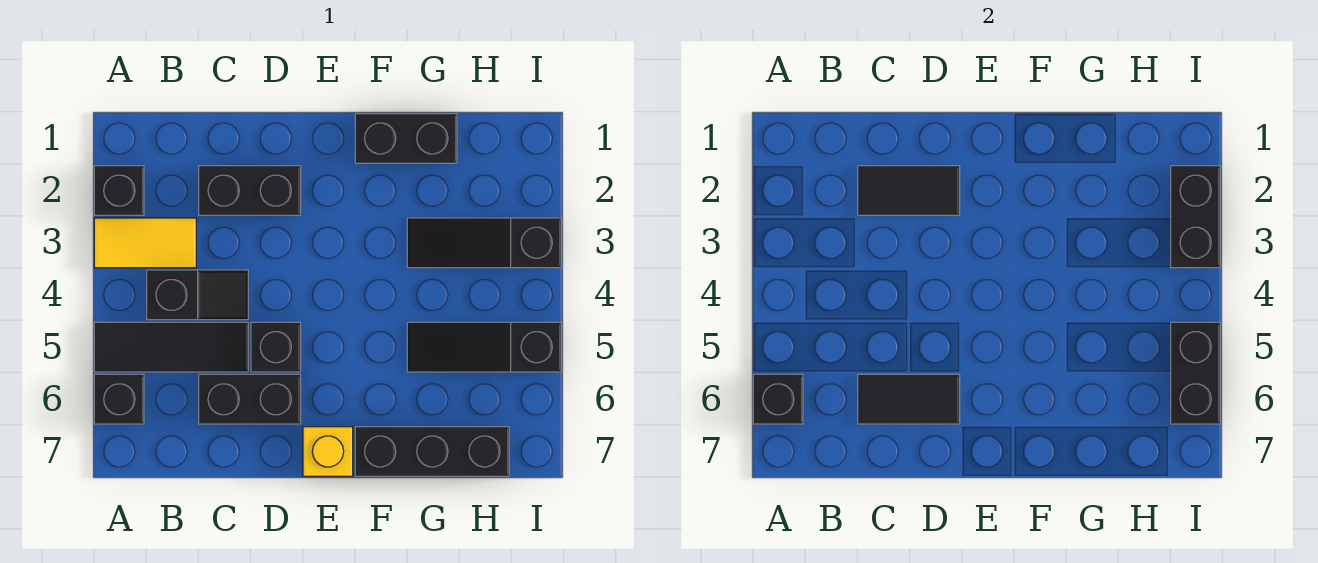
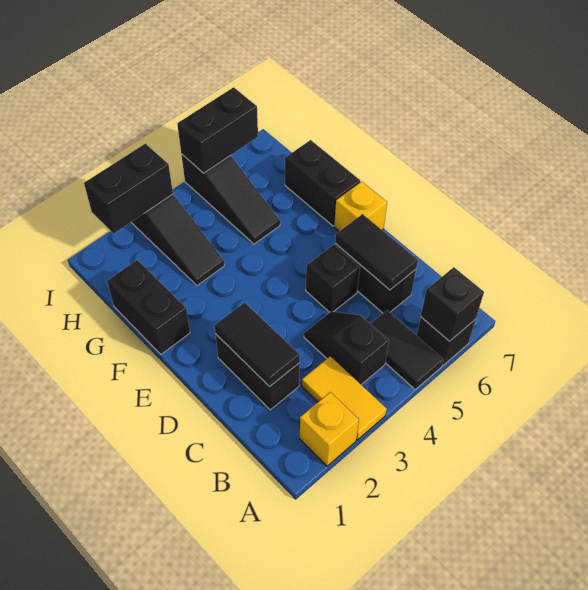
black brick A2 level 1 -> yellow brick A2 level 1
black tile A5:C5 level 1 -> black tile A5:B5 level 1
black brick F7:H7 level 1 -> black brick F7:G7 level 1

